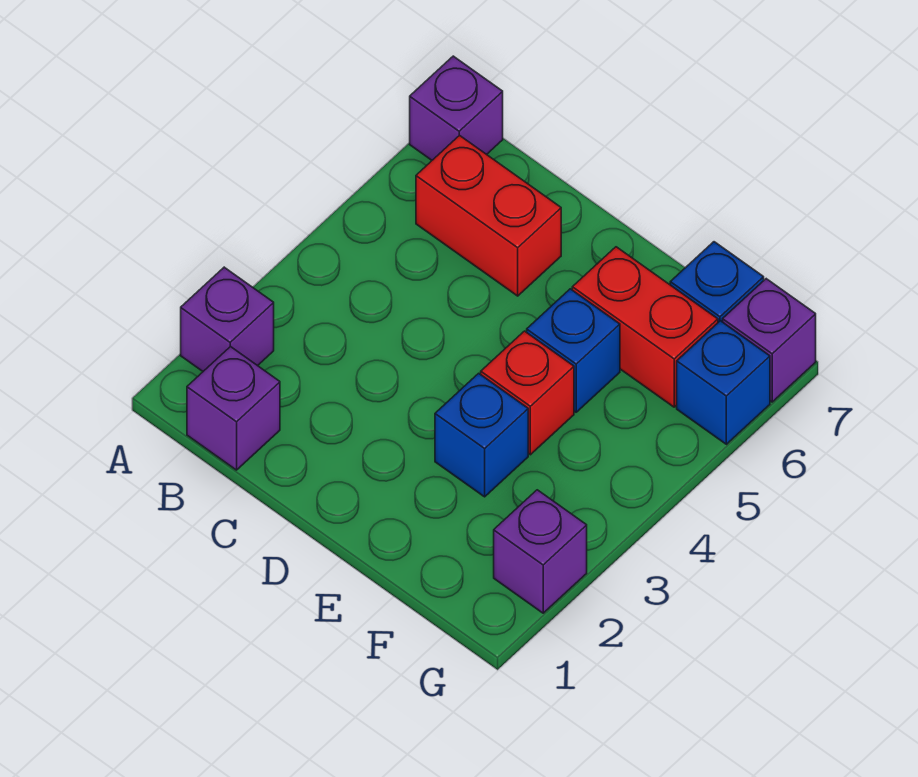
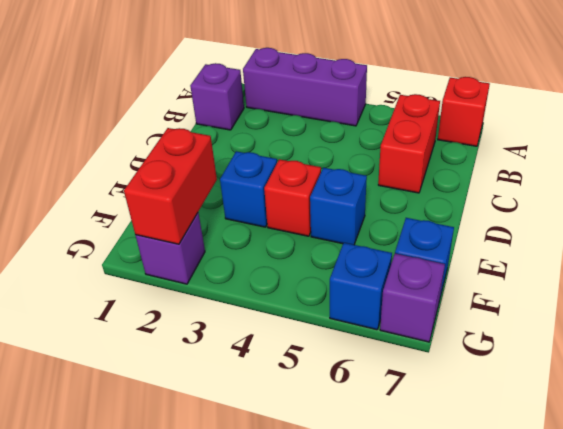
purple brick A2 level 1 -> purple brick A2:A4 level 1
purple brick A7 level 1 -> red brick A7 level 1
red brick E6:F6 level 1 -> red brick F2:G2 level 2

